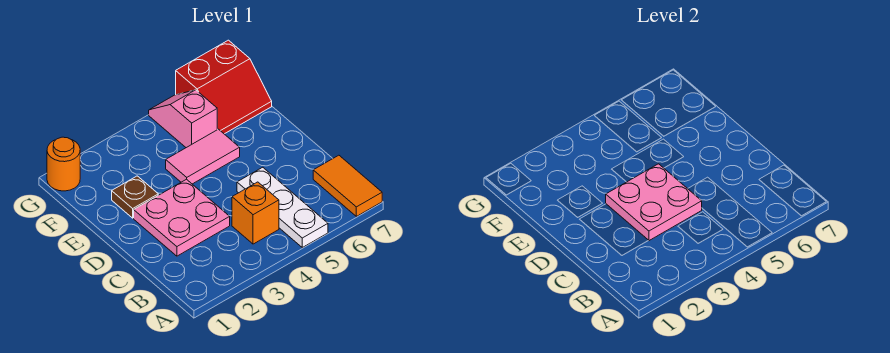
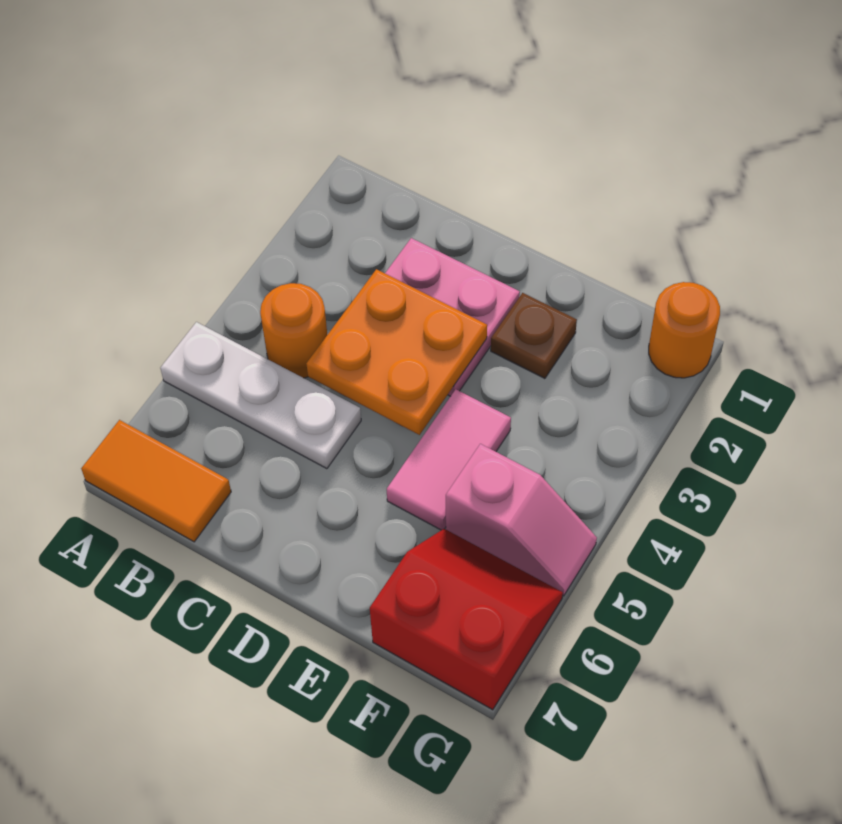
orange brick B4 level 1 -> orange round brick B4 level 1
pink plate C3:D4 level 2 -> orange plate C3:D4 level 2
red slope F6:G7 level 1 top G -> red slope F6:G7 level 1 top 7

